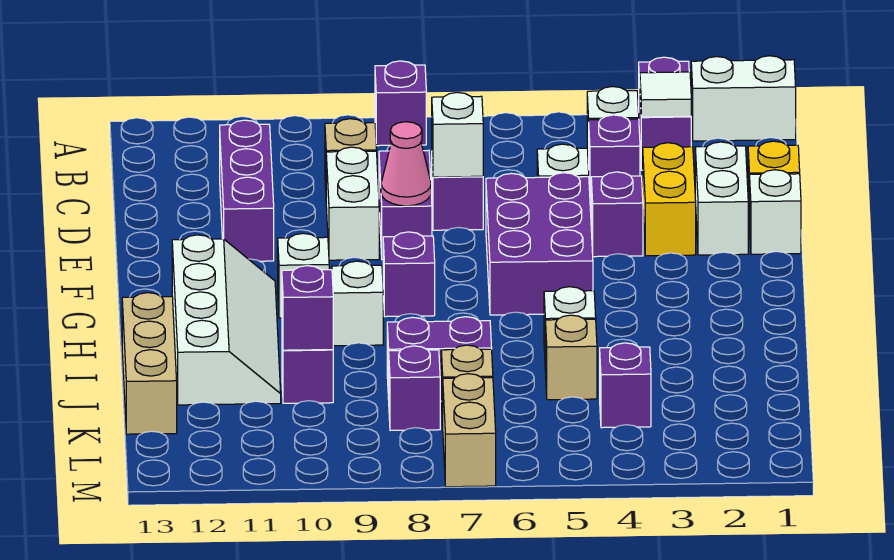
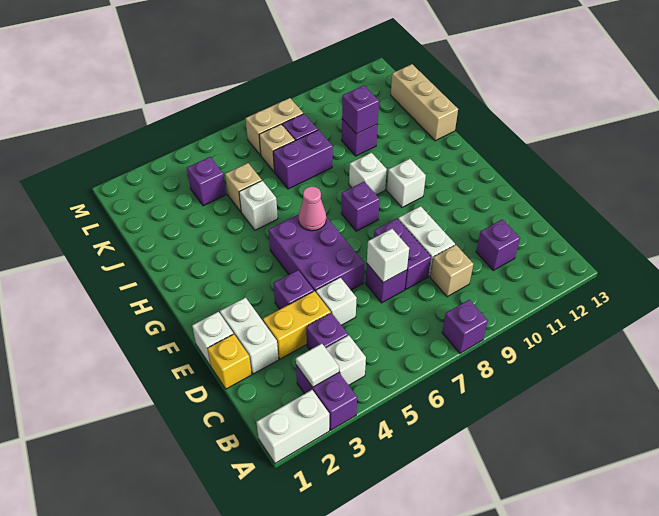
purple brick C11:E11 level 1 -> purple brick C11 level 1
yellow brick D3:E3 level 1 -> yellow brick D3:D4 level 1
pink cone E8 level 2 -> pink cone G6 level 2
white slope G11:J12 level 1 top 12 -> none
tan brick L7:M7 level 1 -> tan brick L7:L8 level 1

